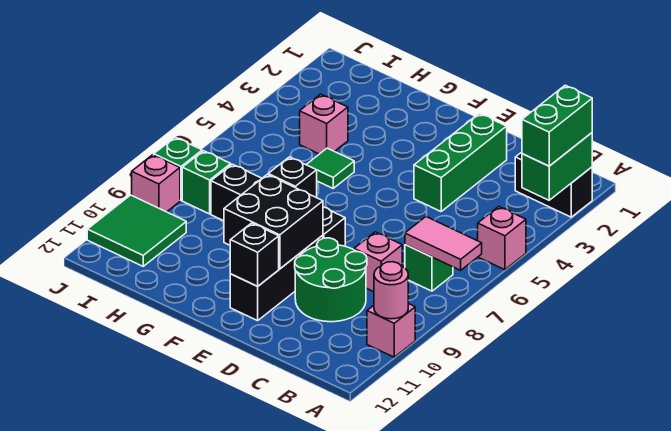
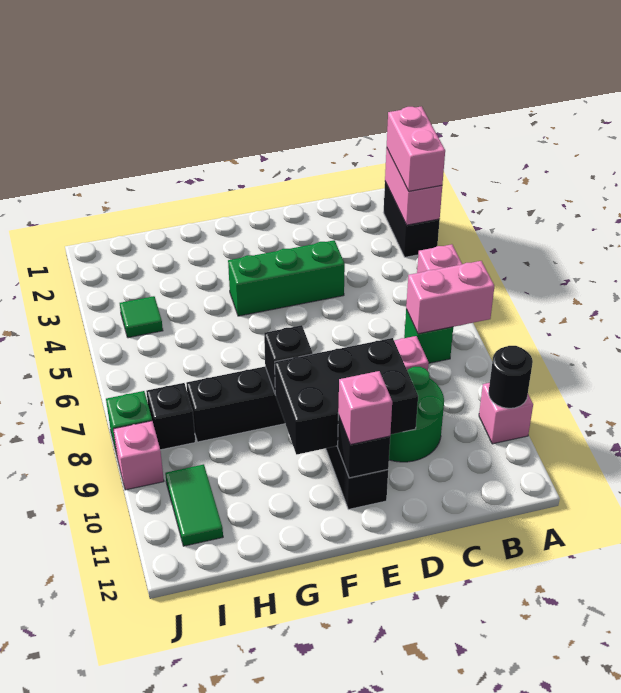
black brick A2:B2 level 1 -> black brick A2:A3 level 1
green brick A2:A3 level 2 -> pink brick A2:A3 level 2
green brick A2:A3 level 3 -> pink brick A2:A3 level 3
pink tile A7:B7 level 2 -> pink brick A7:B7 level 2
pink round brick A10 level 2 -> black round brick A10 level 2
green brick D2:D4 level 1 -> green brick D4:F4 level 1
black brick E9:F10 level 2 -> black brick D9:F10 level 2
green tile G5 level 1 -> green tile I4 level 1
pink brick H4 level 1 -> pink brick E11 level 3
green brick I8 level 1 -> black brick I8 level 1
green tile I10:J11 level 1 -> green tile I10:I11 level 1

